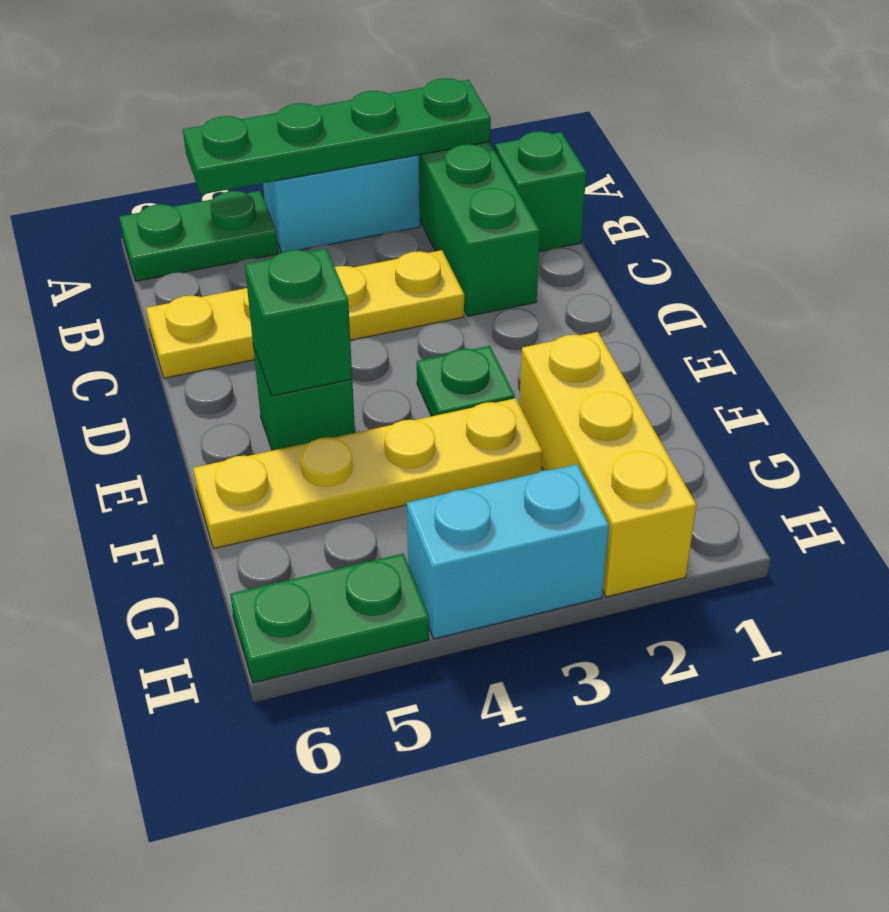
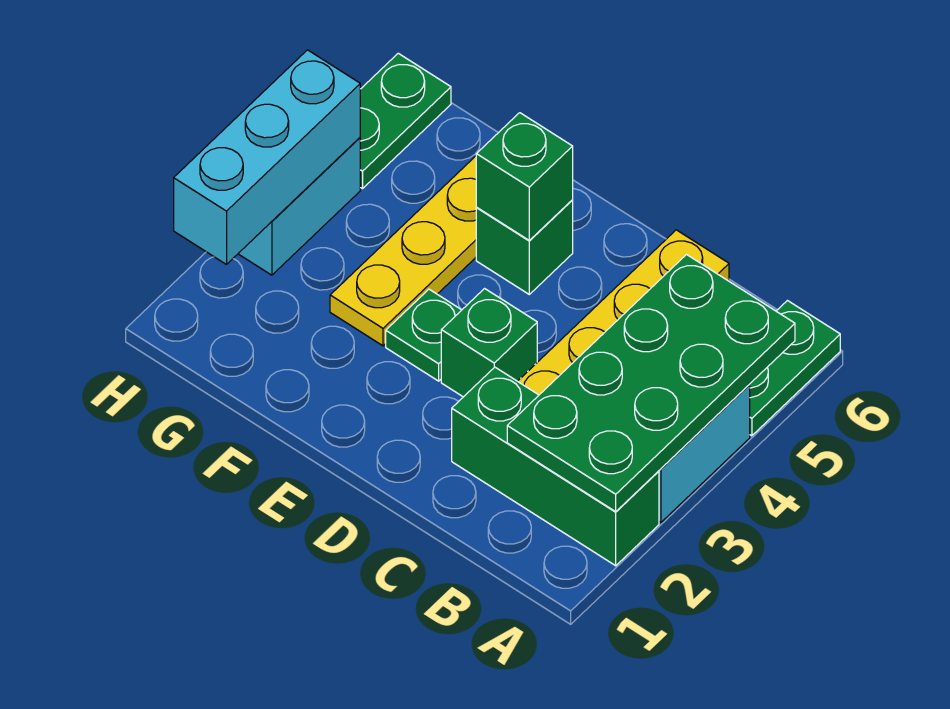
green plate A2:A5 level 2 -> green plate A2:B5 level 2
green brick B1 level 1 -> green brick D3 level 1
yellow brick F2:H2 level 1 -> none
none -> cyan brick H2:H4 level 2

